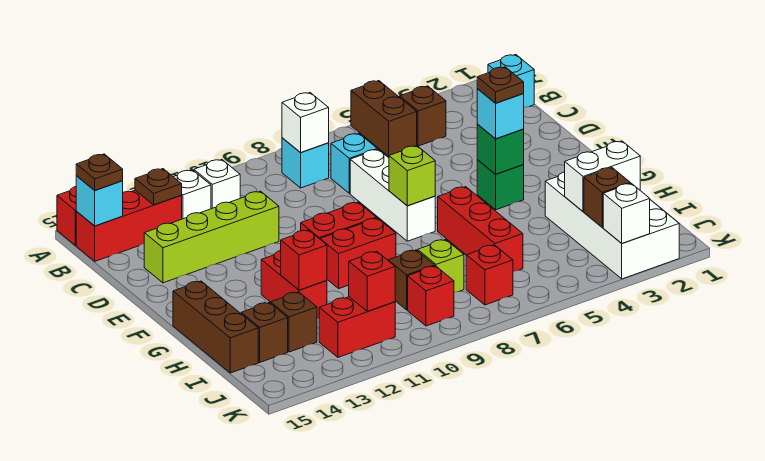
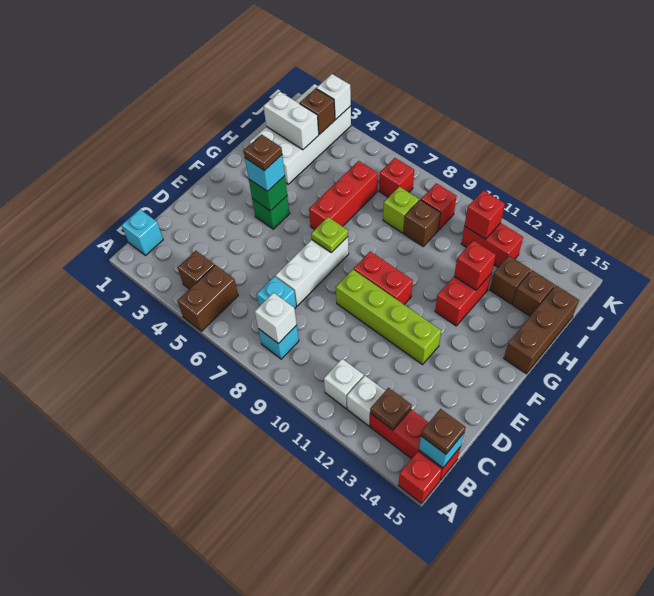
lime brick D11:D14 level 1 -> lime brick E9:E12 level 1
lime brick F7 level 2 -> lime plate F7 level 2
red brick G9:G10 level 1 -> none

